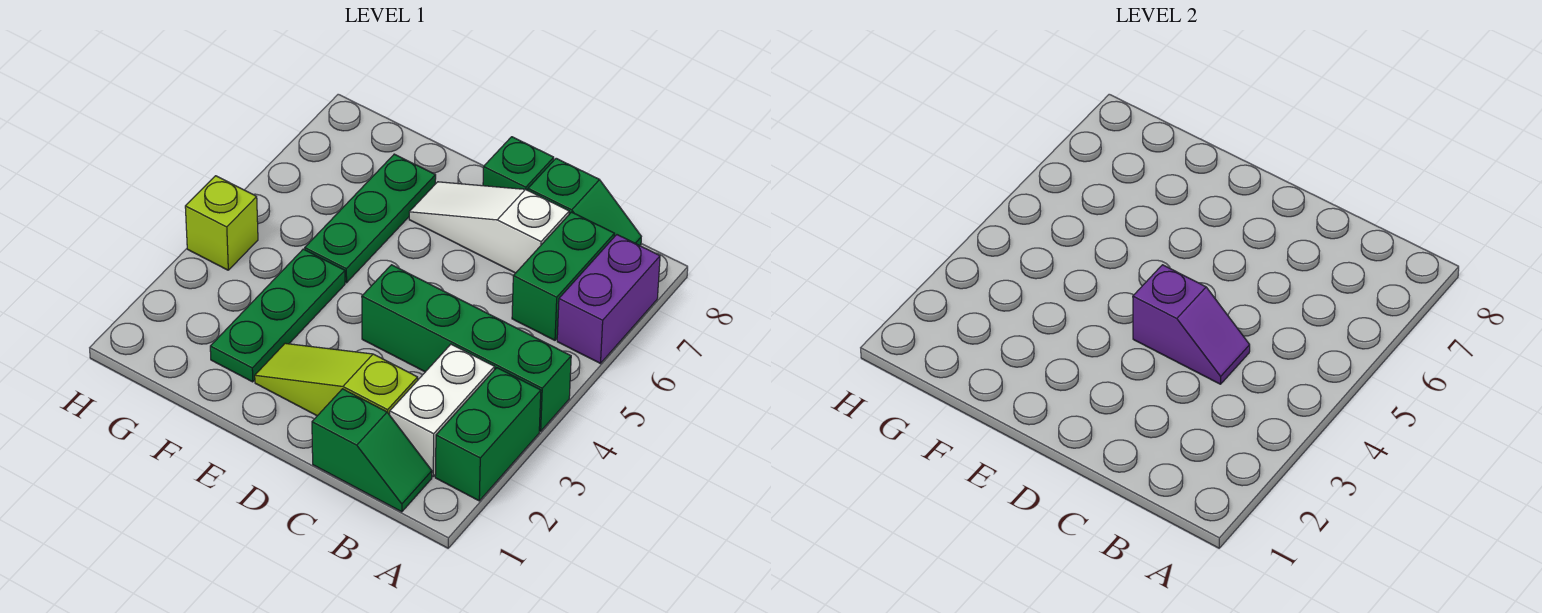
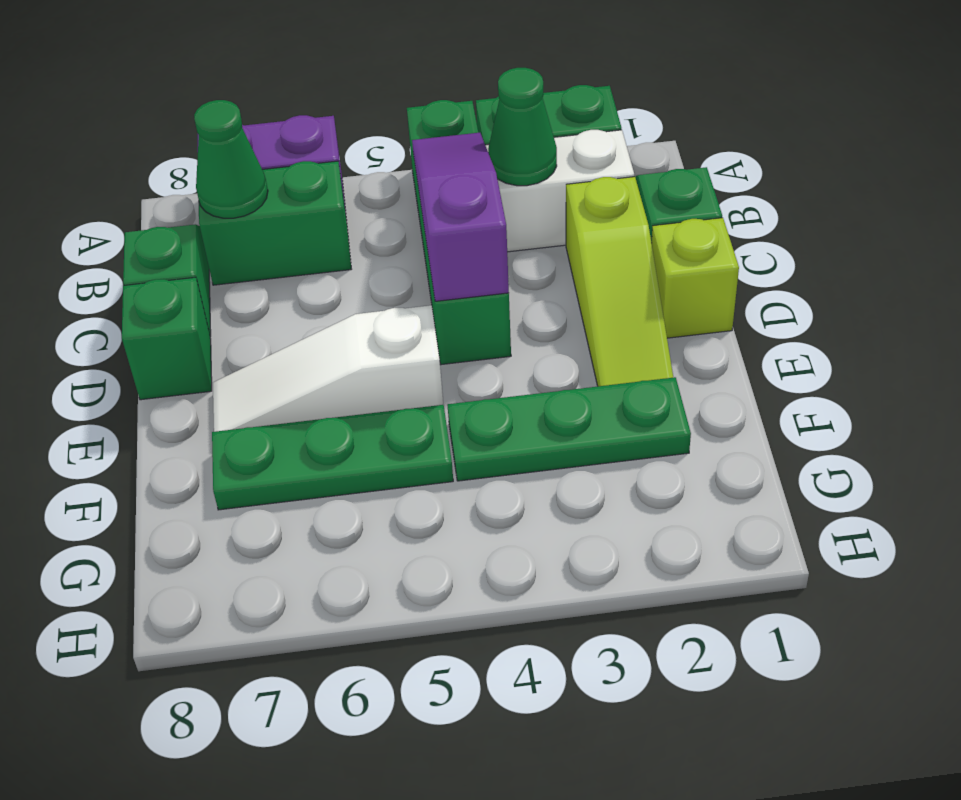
none -> green cone B3 level 2
none -> green cone B7 level 2
purple slope C4:D4 level 2 top D -> purple slope B4:D4 level 2 top D
white slope C7:E7 level 1 top C -> white slope E5:E7 level 1 top 5
lime brick H4 level 1 -> lime brick D1 level 1

